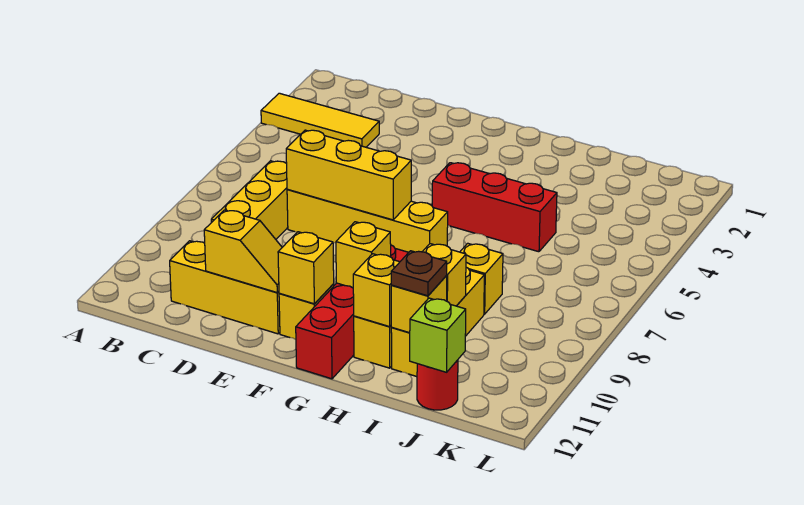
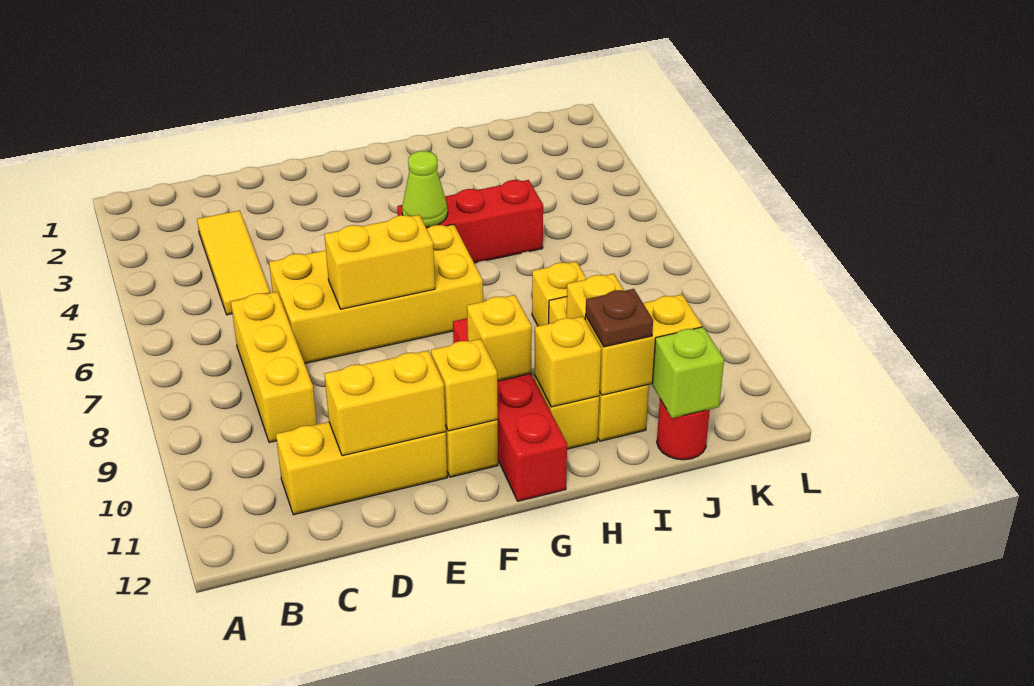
yellow tile A3:C3 level 1 -> yellow tile C3:C5 level 1
yellow brick D7:G7 level 1 -> yellow brick D6:G7 level 1
yellow brick D7:F7 level 2 -> yellow brick E7:F7 level 2
yellow slope D11:E11 level 2 top D -> yellow brick D11:E11 level 2
none -> lime cone G5 level 2
yellow brick I11 level 2 -> yellow brick I11:J11 level 2

